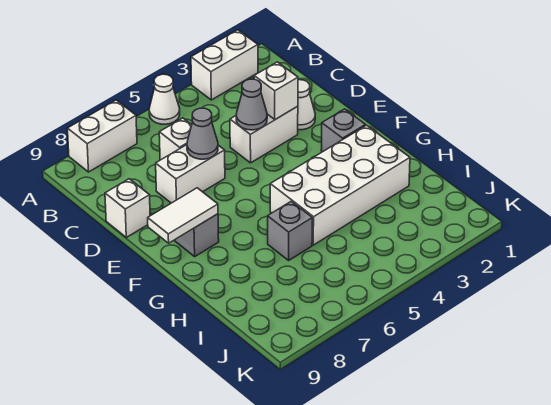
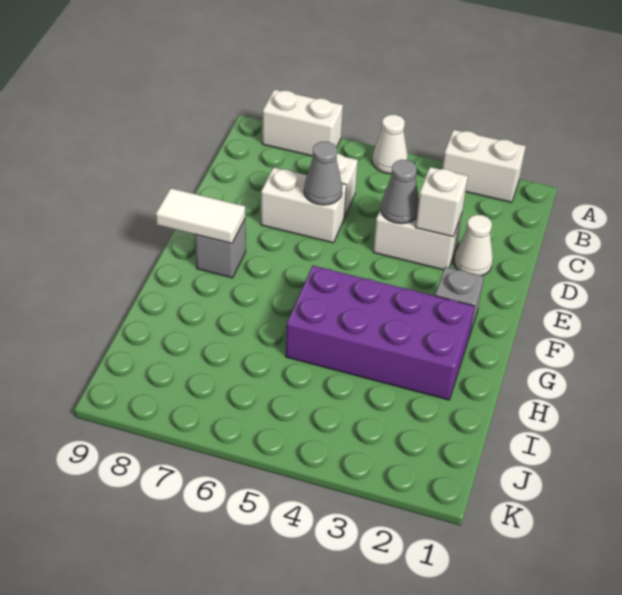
white brick D9 level 1 -> none
white brick G2:H5 level 1 -> purple brick G2:H5 level 1
grey brick H6 level 1 -> none

